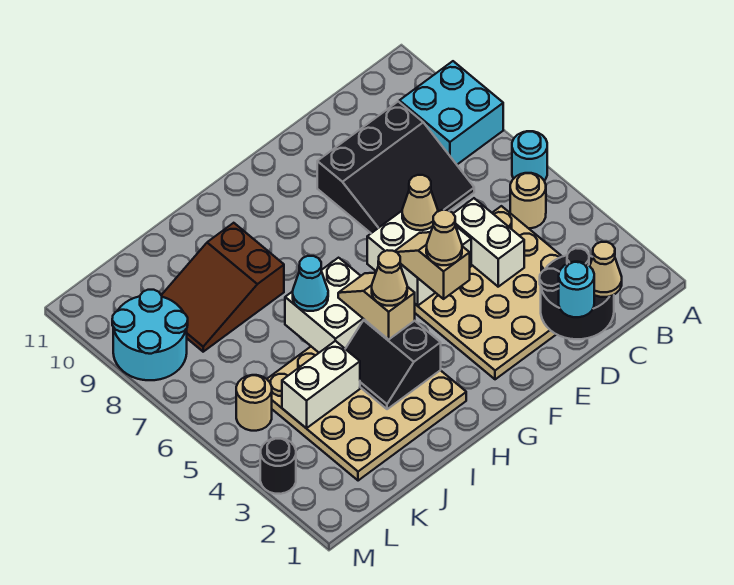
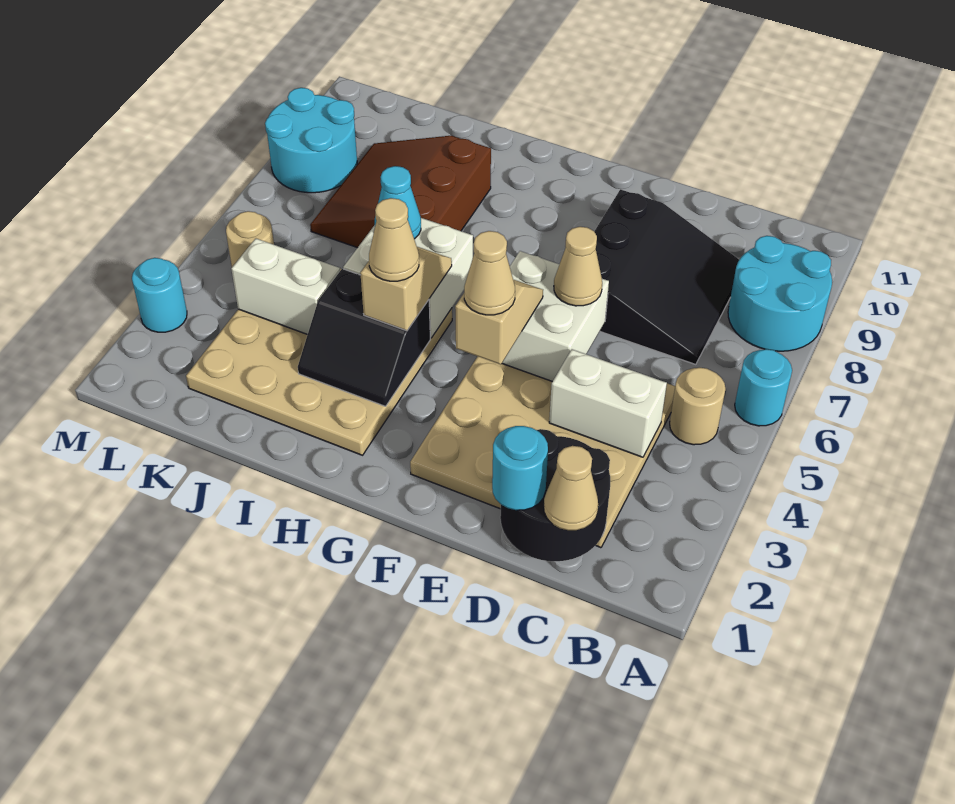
cyan brick A8:B9 level 1 -> cyan round brick A8:B9 level 1
black slope C7:E9 level 1 top 9 -> black slope C7:E9 level 1 top E
white brick D4:D5 level 2 -> white brick C4:D4 level 2
black slope H3:I4 level 2 top H -> black slope H3:I4 level 2 top 4
brown slope I8:K9 level 1 top I -> brown slope I7:K9 level 1 top I
black round brick M3 level 1 -> cyan round brick M3 level 1

